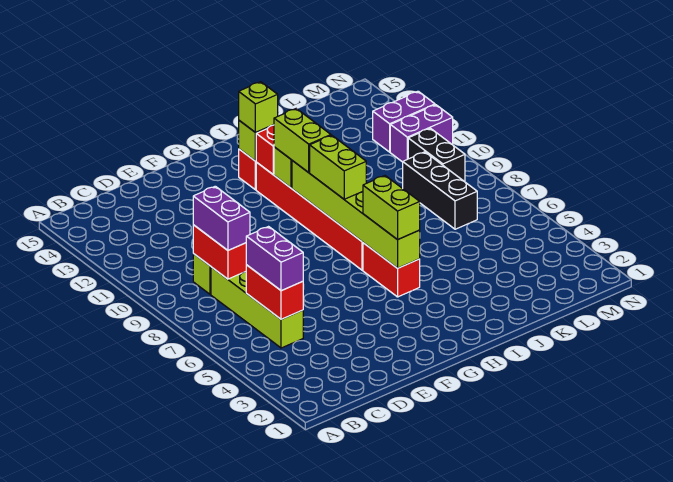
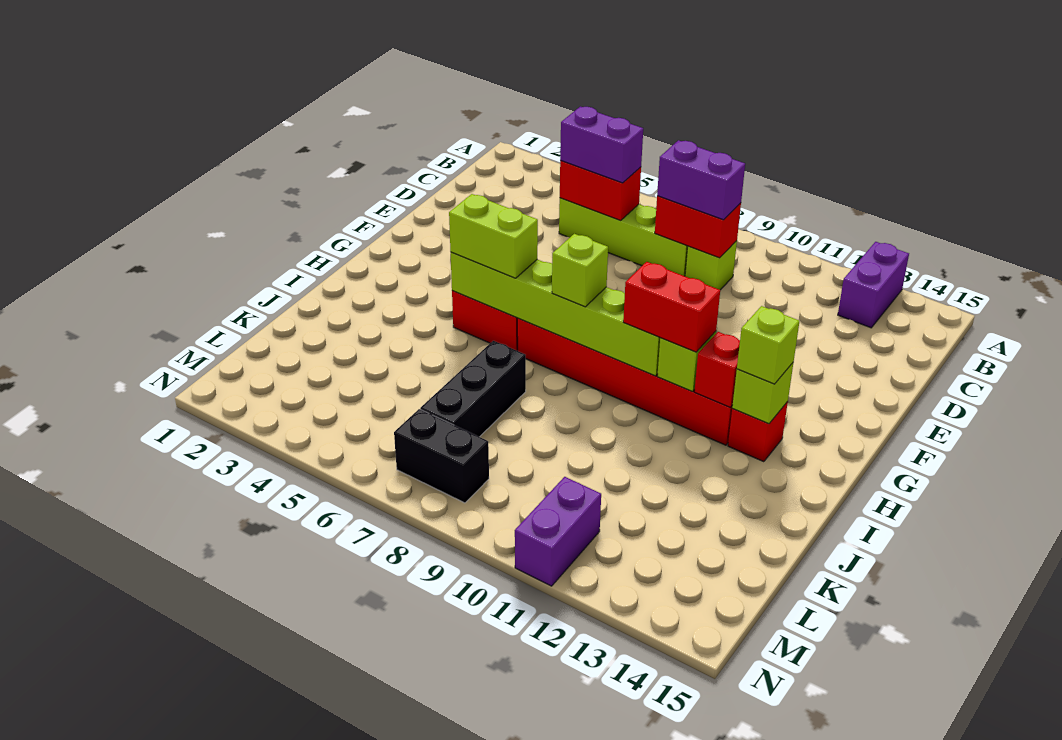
lime brick H8:H9 level 3 -> lime brick H8 level 3
lime brick H10:H11 level 3 -> red brick H10:H11 level 3
black brick L7:L9 level 1 -> black brick J7:L7 level 1
black brick M9:M10 level 1 -> black brick M7:M8 level 1
purple brick M12:N12 level 1 -> purple brick A13:B13 level 1

